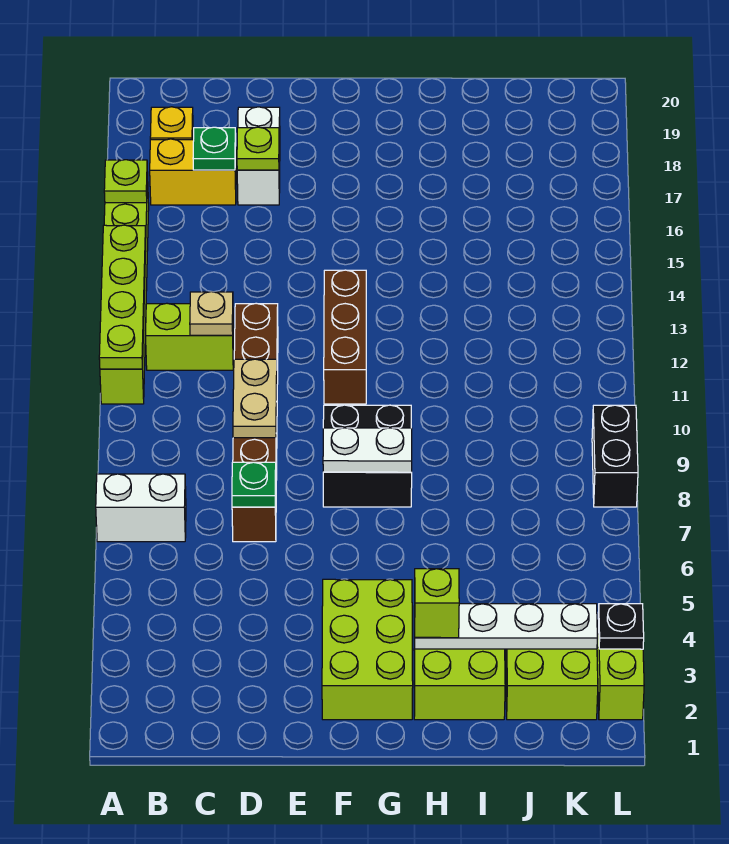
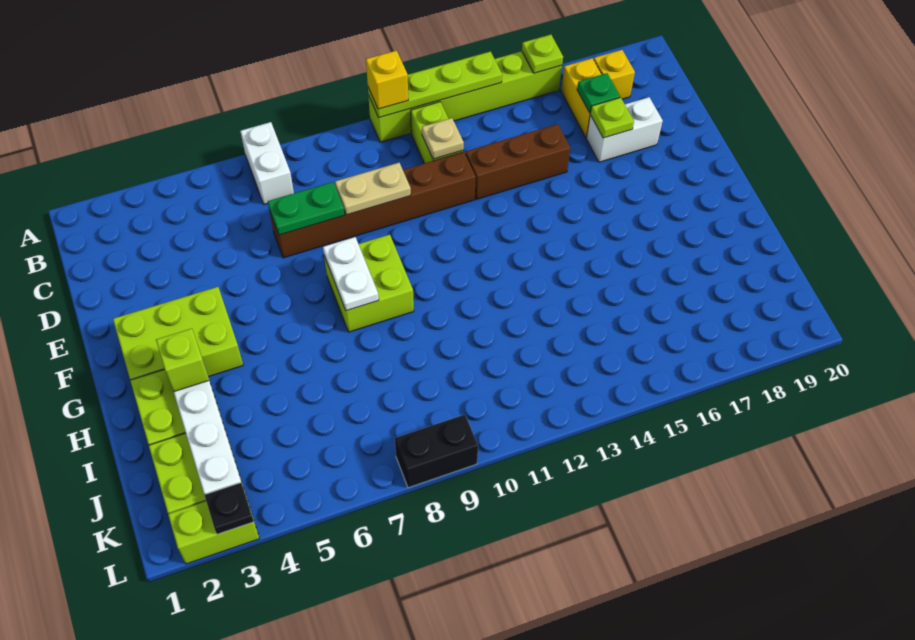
none -> yellow brick A11 level 3
green plate D7 level 2 -> green plate D7:D8 level 2
black brick F8:G9 level 1 -> lime brick F8:G9 level 1
brown brick F11:F13 level 1 -> brown brick D13:D15 level 1

